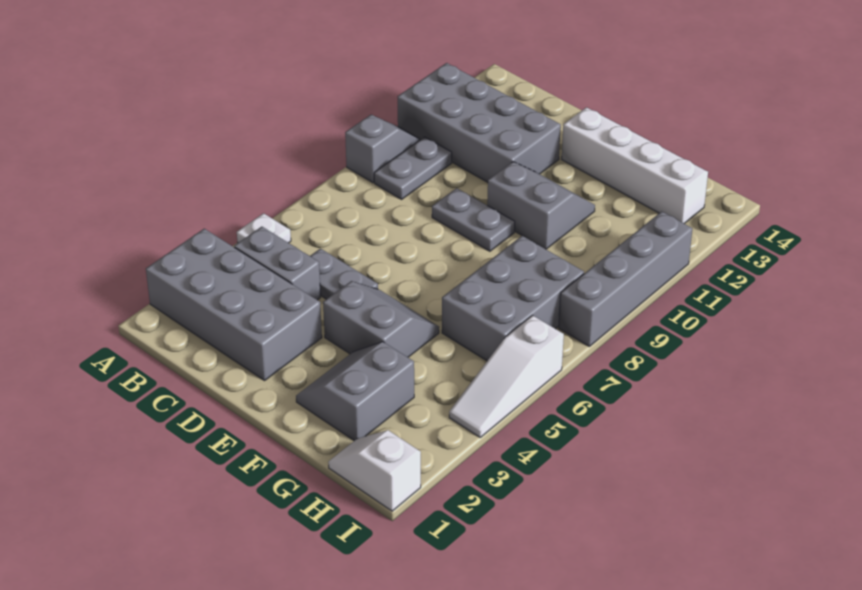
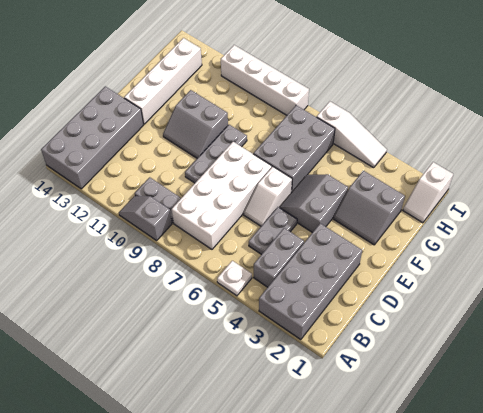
grey brick A11:D12 level 1 -> grey brick A13:D14 level 1
none -> white brick B7:E8 level 1
none -> white slope D6:E6 level 1 top E
grey plate D9:E9 level 1 -> grey plate D9:F9 level 1
grey slope E10:F11 level 1 top 10 -> grey slope E10:F11 level 1 top F
grey brick G6:H8 level 1 -> grey brick F6:H7 level 1
grey brick I8:I11 level 1 -> white brick I8:I11 level 1

